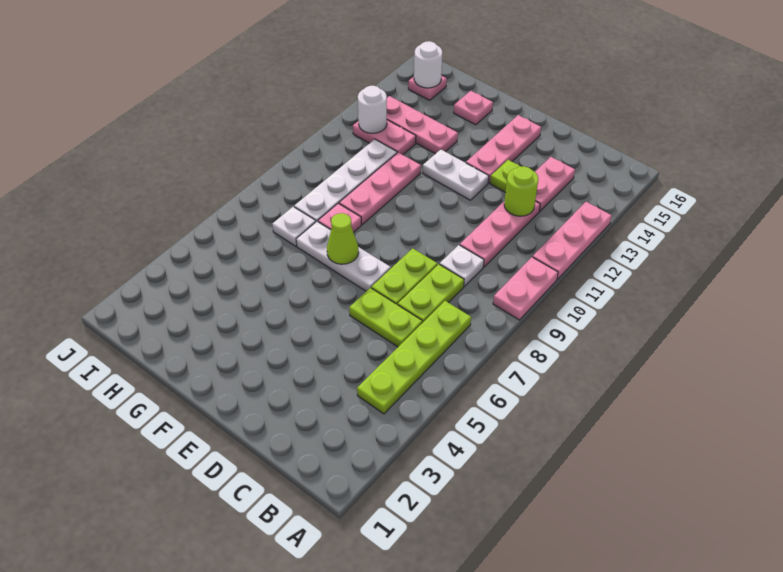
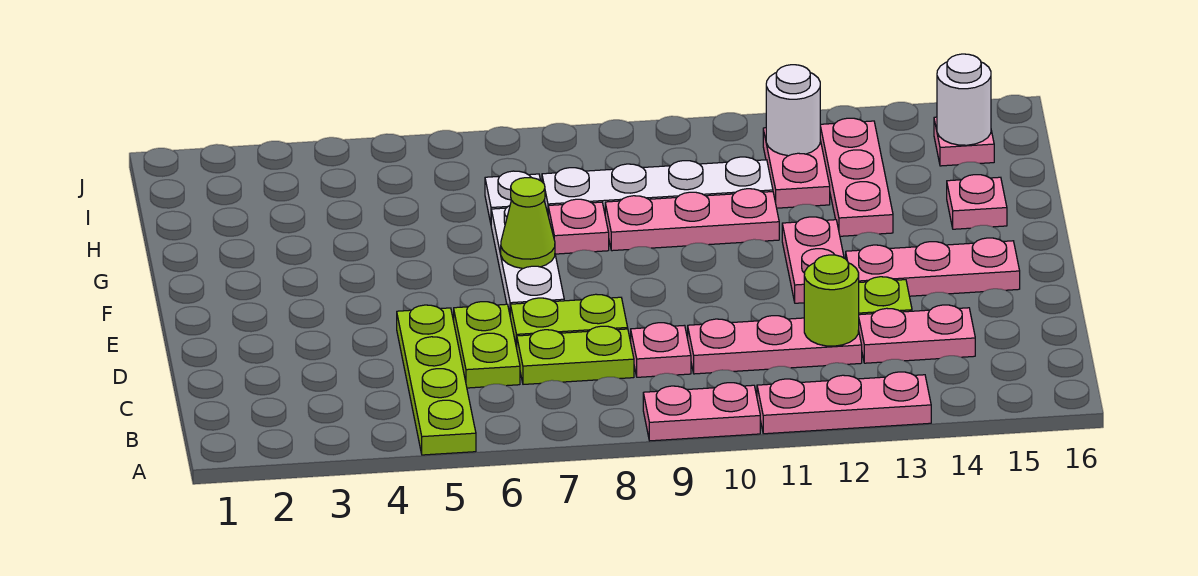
lime plate B4:B7 level 1 -> lime plate A5:D5 level 1
white plate C9 level 1 -> pink plate C9 level 1
white plate E12:F12 level 1 -> pink plate E12:F12 level 1

